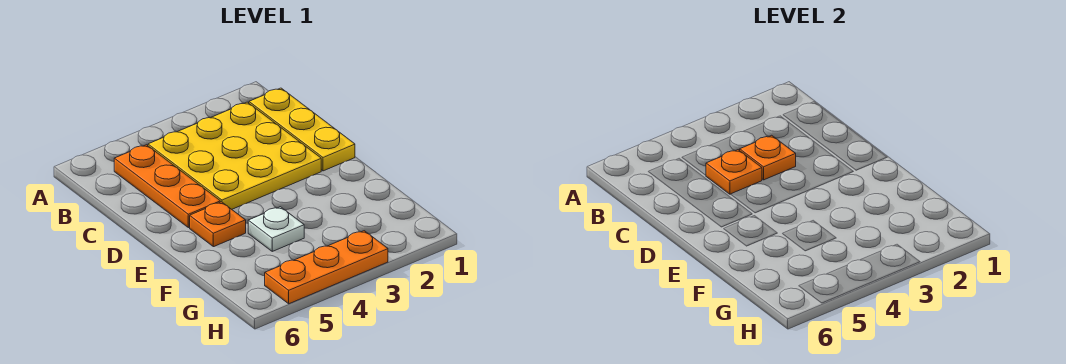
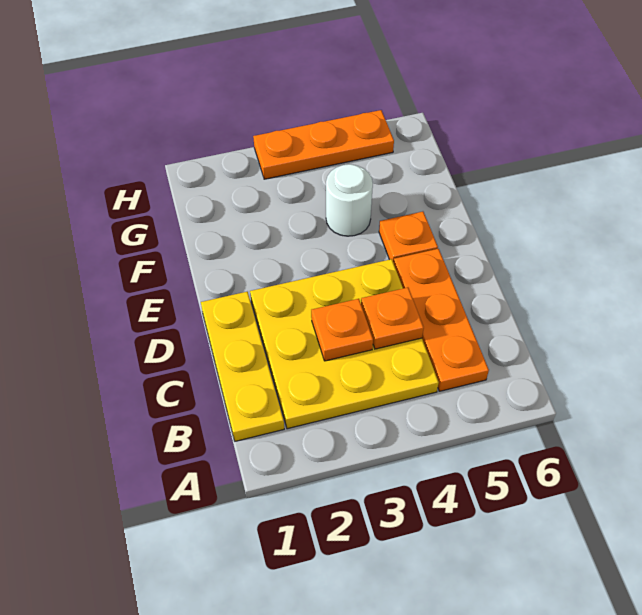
white plate F4 level 1 -> white round brick F4 level 1

